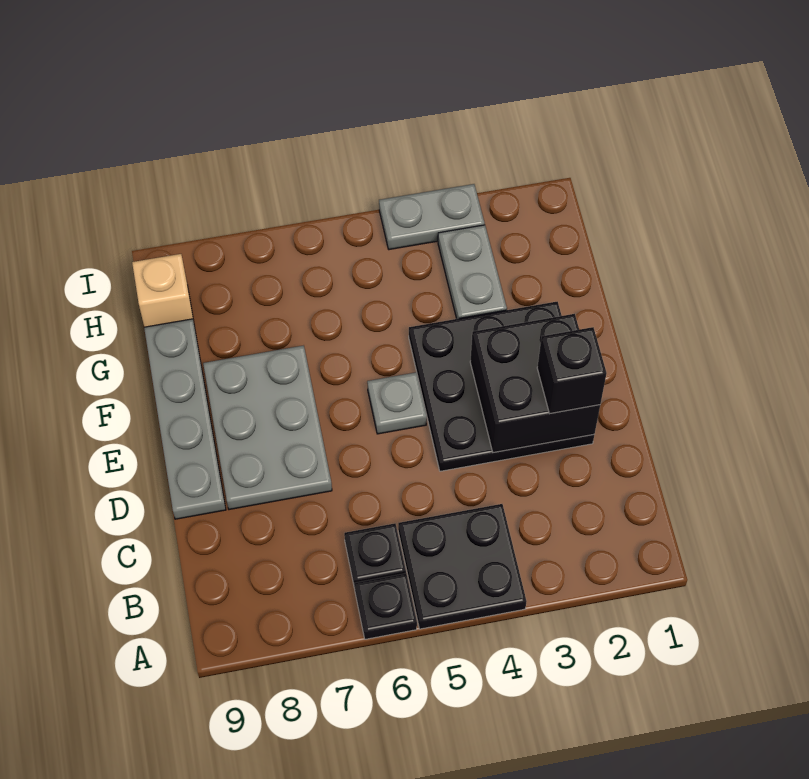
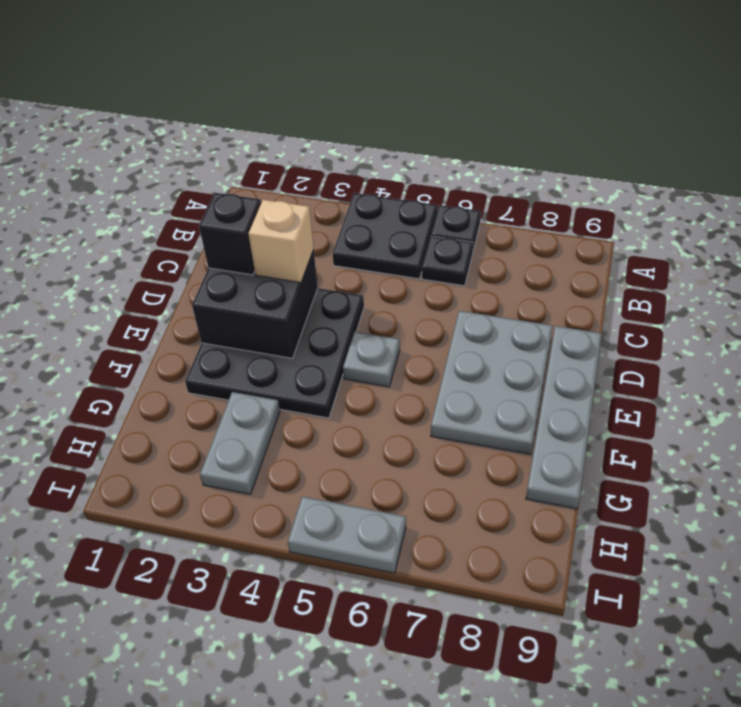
tan brick H9 level 1 -> tan brick D3 level 3
grey plate I3:I4 level 1 -> grey plate I5:I6 level 1

